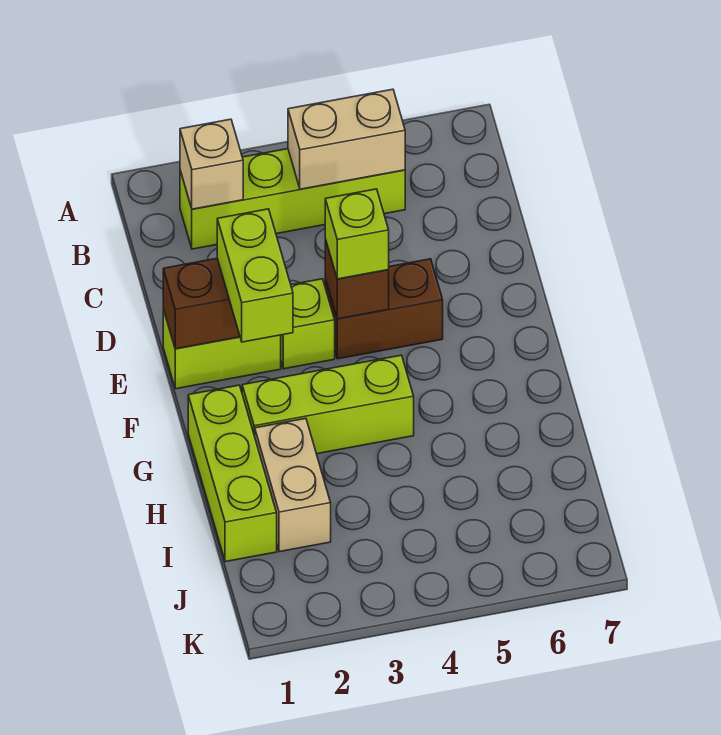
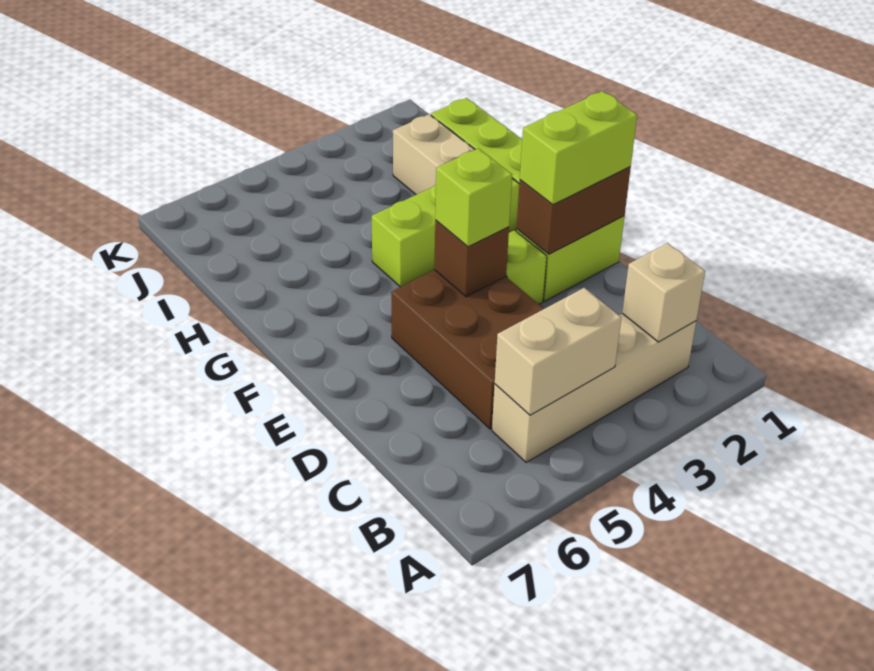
lime brick B2:B5 level 1 -> tan brick B2:B5 level 1
lime brick E2:F2 level 3 -> lime brick E1:E2 level 3
brown brick E4:E5 level 1 -> brown brick C4:E5 level 1

